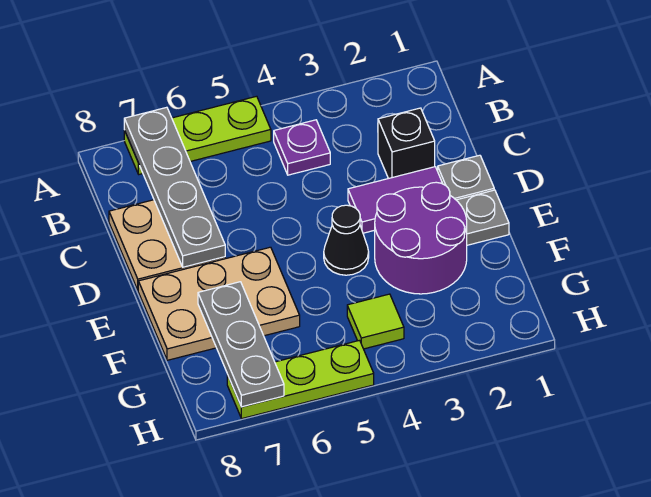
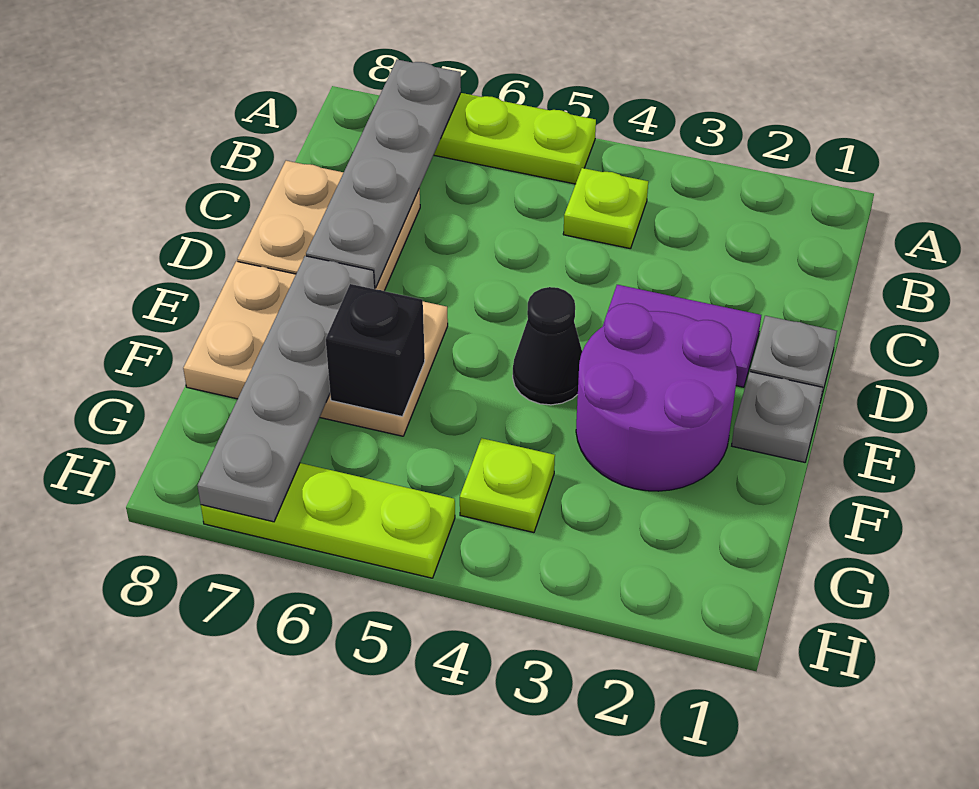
purple plate B4 level 1 -> lime plate B4 level 1
black brick C2 level 1 -> black brick F6 level 2
grey plate F7:H7 level 2 -> grey plate E7:H7 level 2
lime tile G4 level 1 -> lime plate G4 level 1

